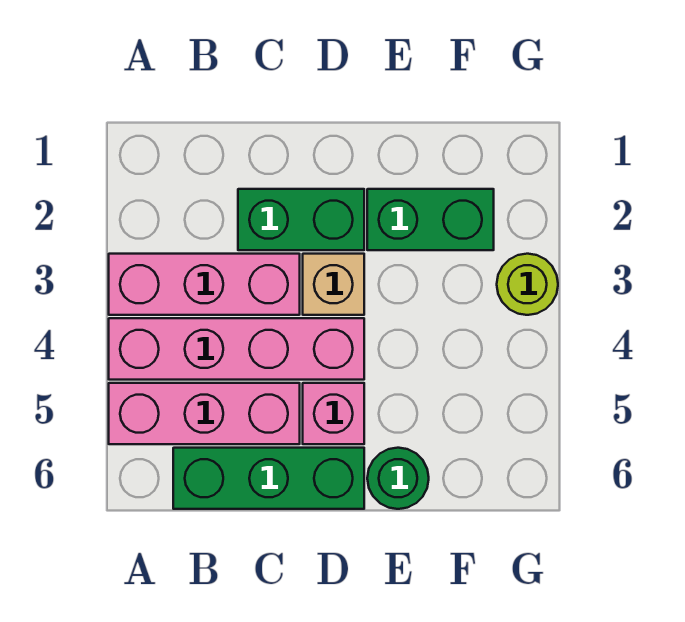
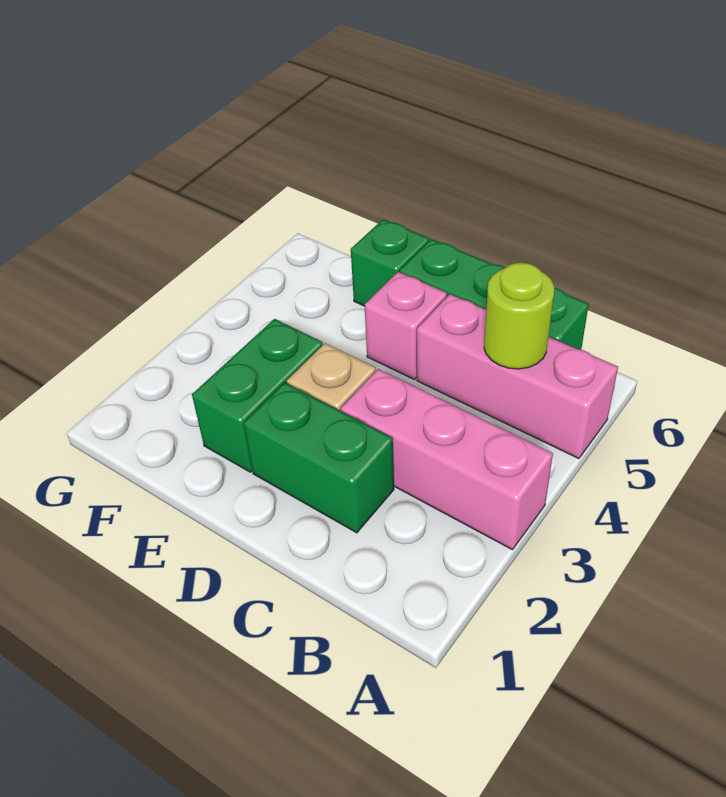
pink brick A4:D4 level 1 -> none
green brick E2:F2 level 1 -> green brick E2:E3 level 1
green round brick E6 level 1 -> green brick E6 level 1
lime round brick G3 level 1 -> lime round brick B5 level 2

